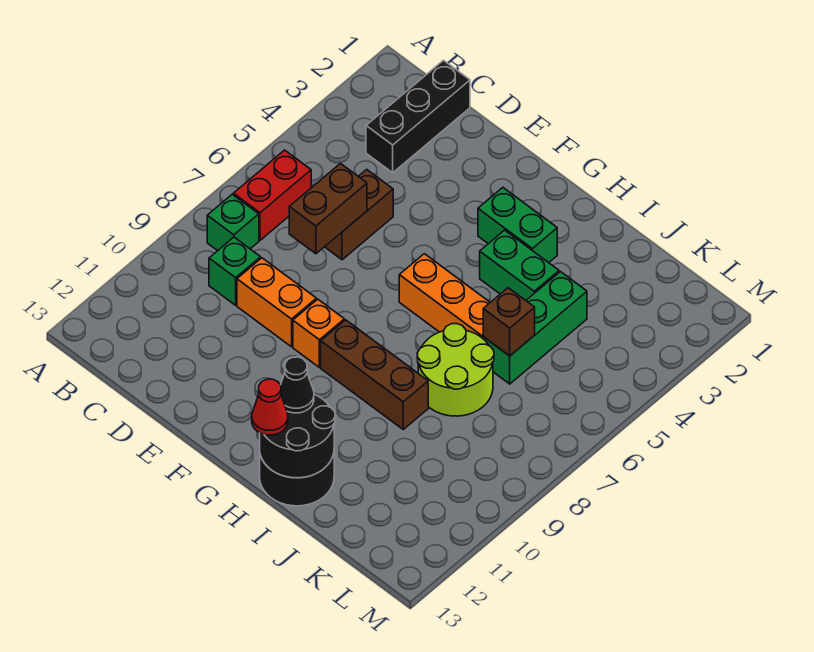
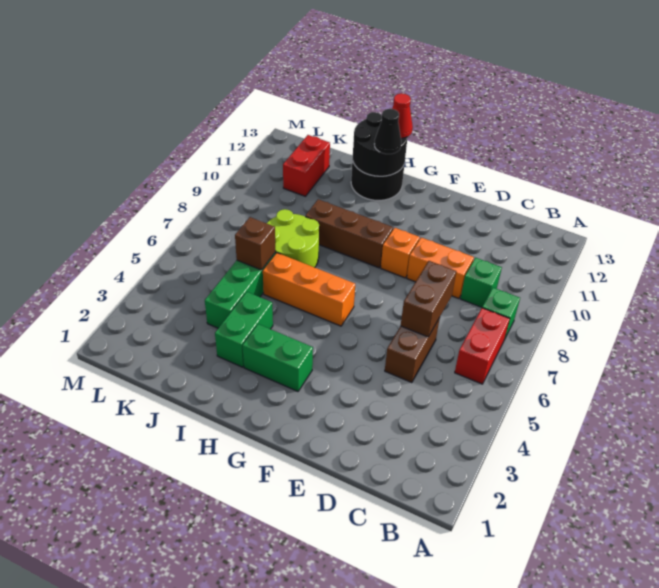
black brick C1:C3 level 1 -> none
green brick H4:I4 level 1 -> green brick I3:I4 level 1
none -> red brick K11:K12 level 1

